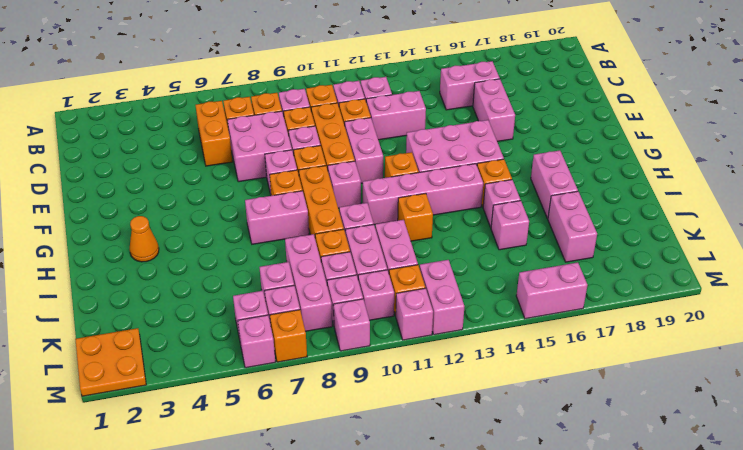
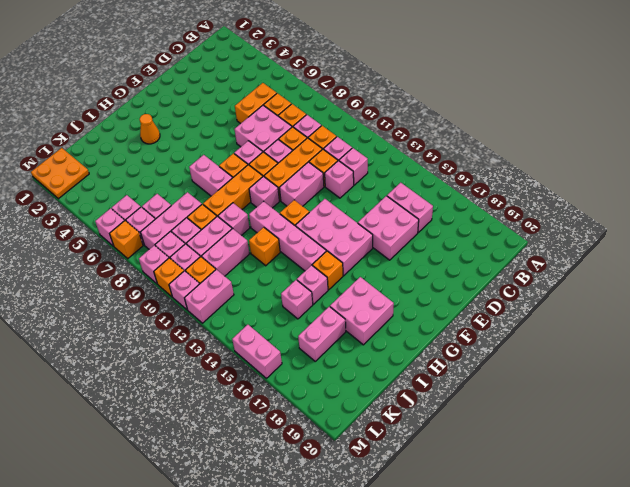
pink brick D12:D13 level 1 -> pink brick D12 level 1
pink brick D16:E16 level 1 -> pink brick D15:E16 level 1
pink brick H17:I17 level 1 -> pink brick H17:I18 level 1
none -> orange brick M10 level 1

